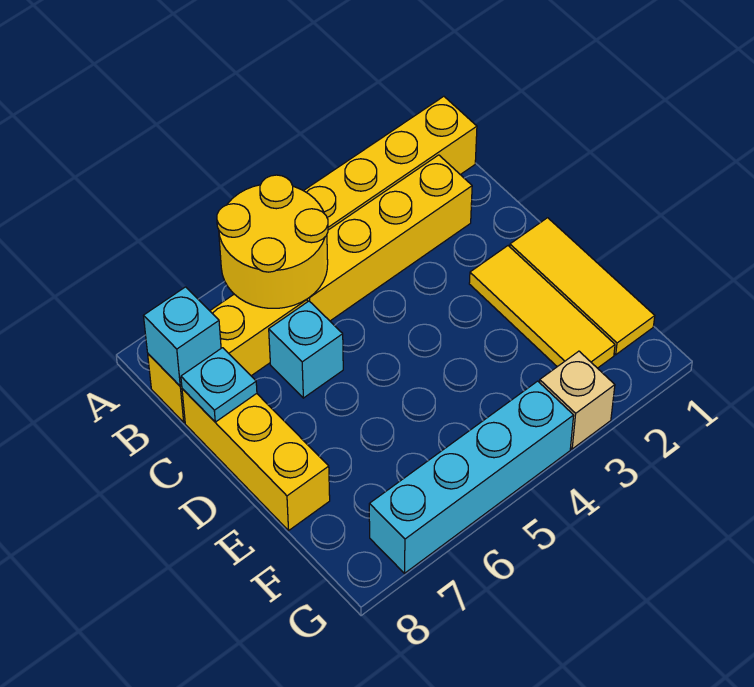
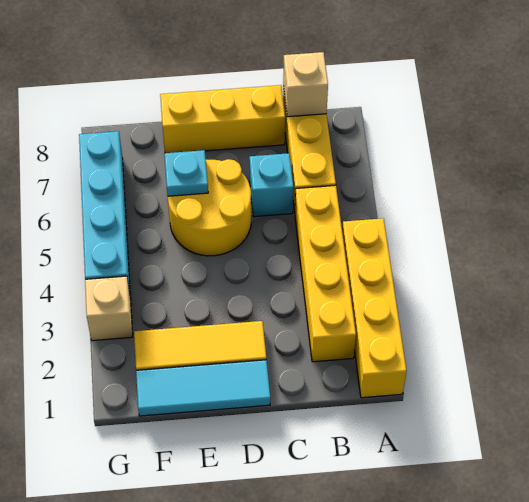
yellow round brick A5:B6 level 2 -> yellow round brick D5:E6 level 1
cyan brick B8 level 2 -> tan brick B8 level 2
cyan plate C8 level 2 -> cyan plate E6 level 2
yellow tile D1:F1 level 1 -> cyan tile D1:F1 level 1

